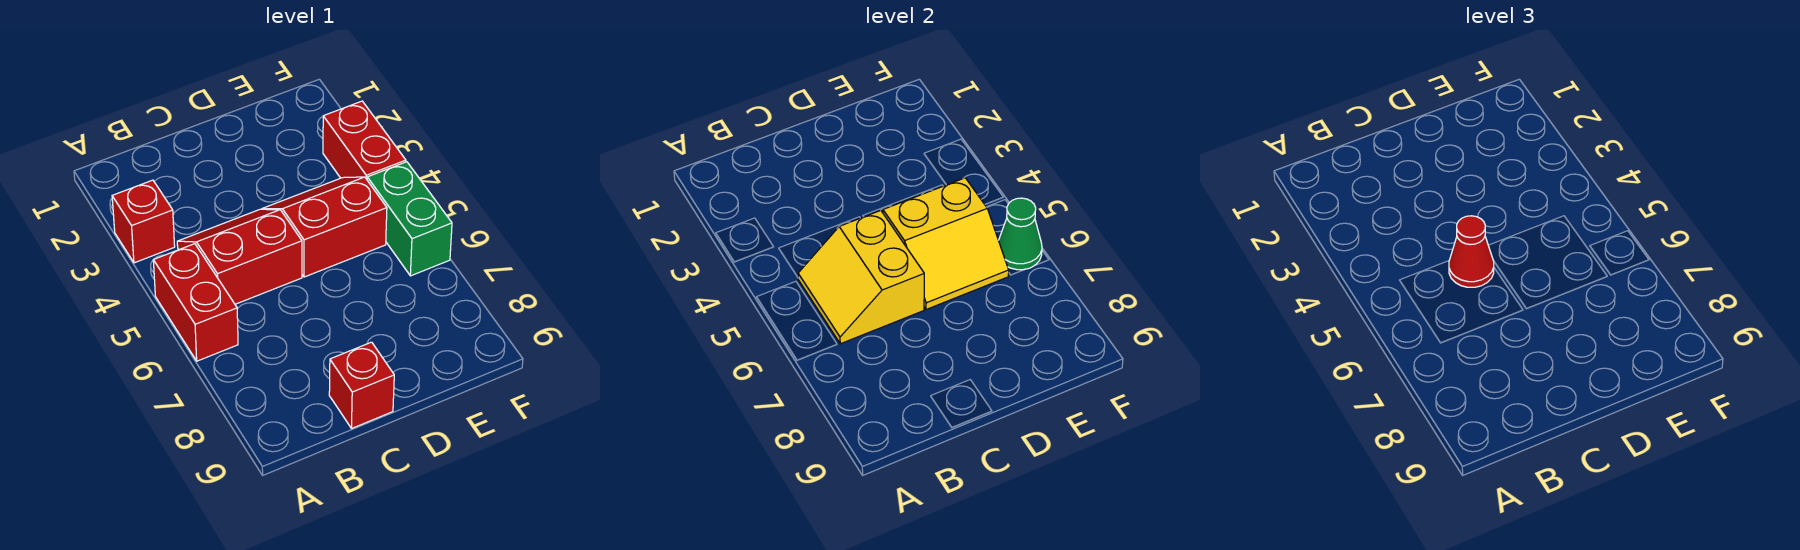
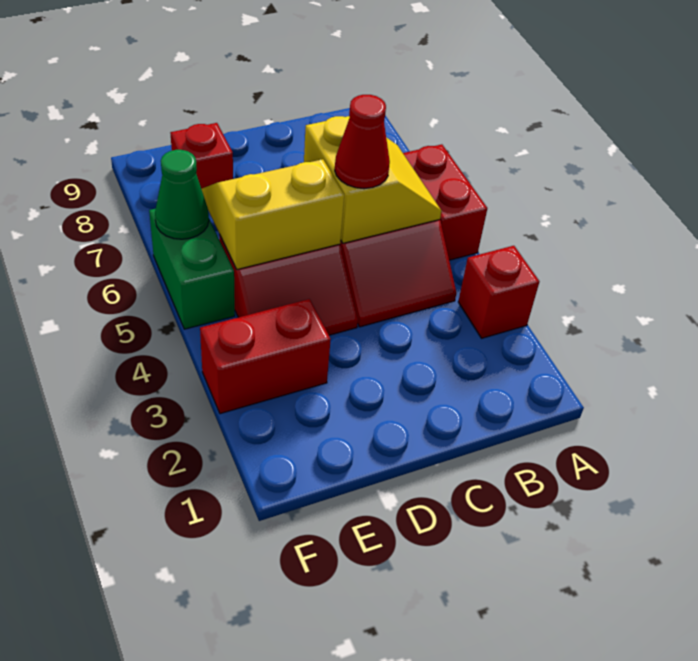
red brick C9 level 1 -> red brick E8 level 1
red brick F3:F4 level 1 -> red brick E3:F3 level 1

